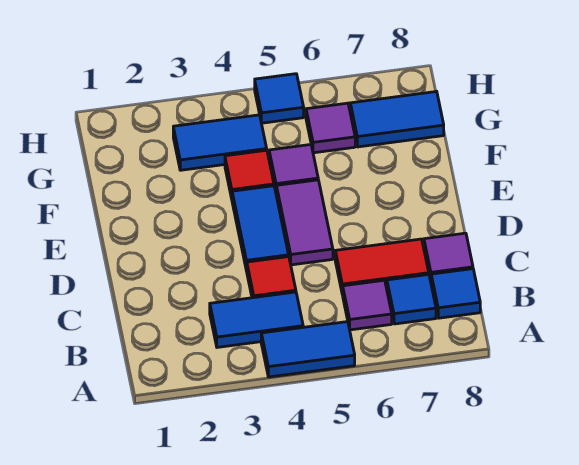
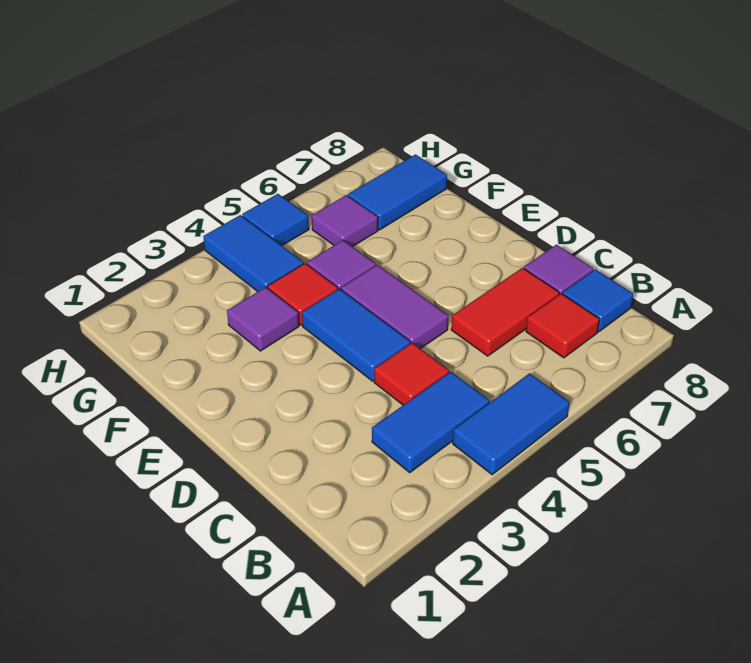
purple tile B6 level 1 -> purple tile F3 level 1
blue tile B7 level 1 -> red tile B7 level 1
blue tile G3:G4 level 1 -> blue tile G4:H4 level 1

